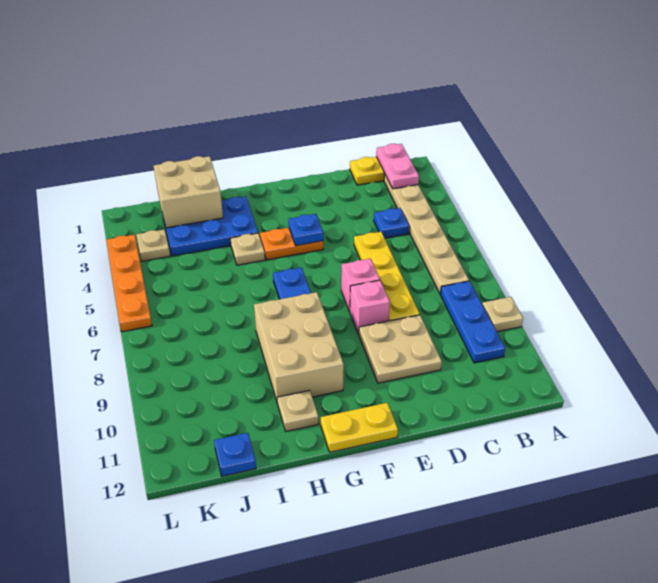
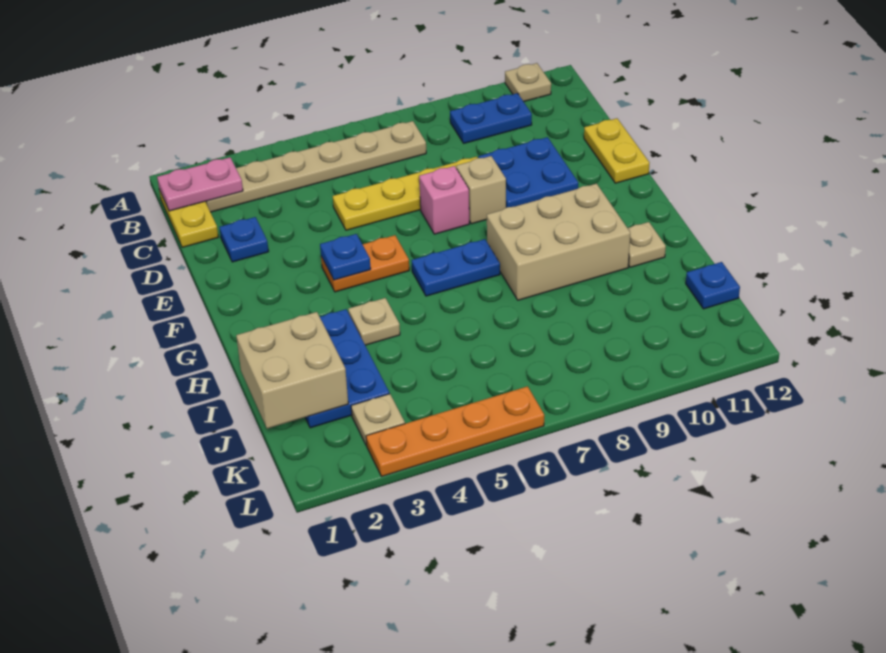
tan plate A9 level 1 -> tan plate A11 level 1
blue plate B8:B10 level 1 -> blue plate B9:B10 level 1
blue plate C4 level 1 -> blue plate D2 level 1
tan plate D9:E10 level 1 -> blue plate D9:E10 level 1
pink brick E8 level 1 -> tan brick E8 level 1
orange plate F4:G4 level 1 -> orange plate F4:F5 level 1
yellow plate F12:G12 level 1 -> yellow plate D12:E12 level 1

